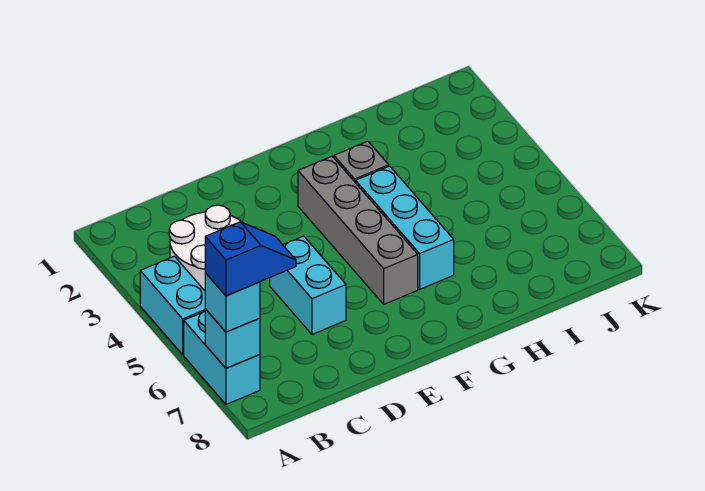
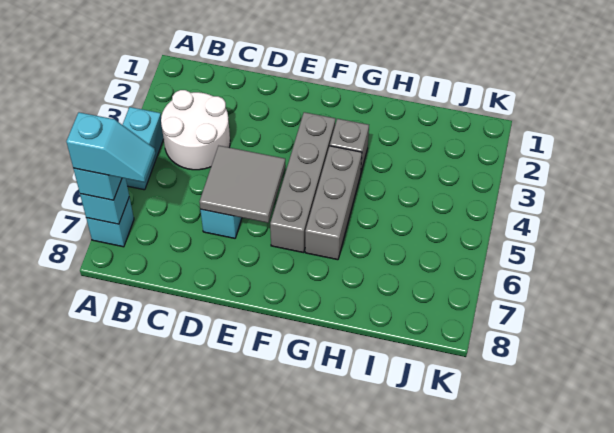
cyan brick A6:A7 level 1 -> cyan brick A7 level 1
blue slope A7:B7 level 4 top A -> cyan slope A7:B7 level 4 top A
none -> grey tile D5:E6 level 2
cyan brick G4:G6 level 1 -> grey brick G4:G6 level 1

